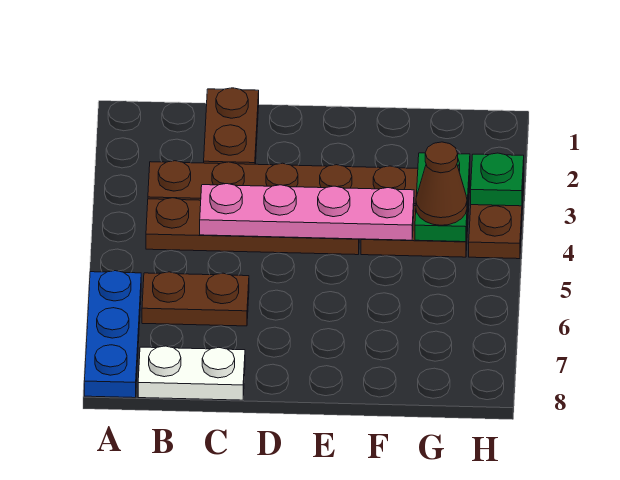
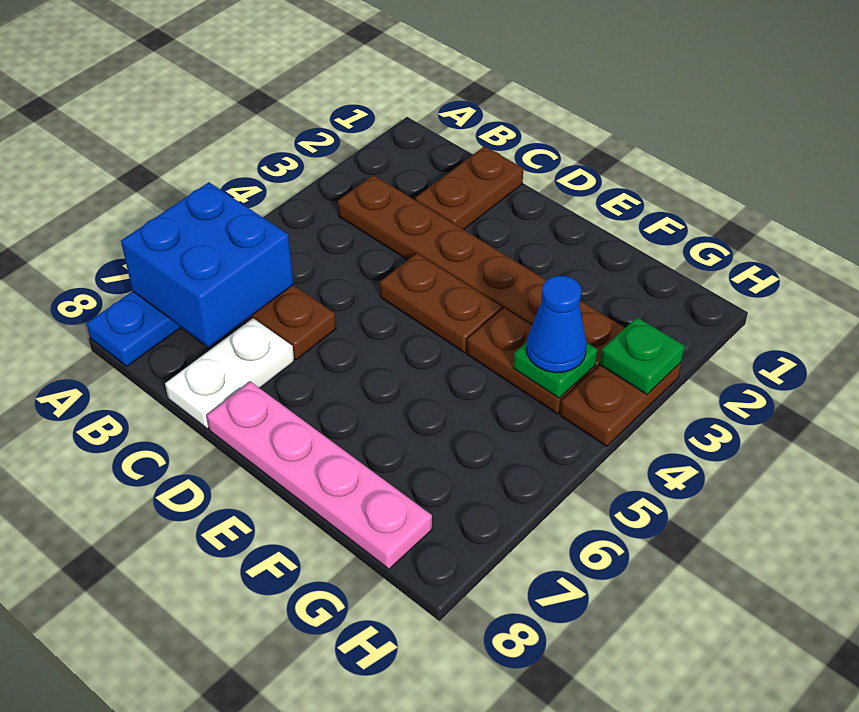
none -> blue brick A6:B7 level 2
brown plate B4:E4 level 1 -> brown plate D4:E4 level 1
white plate B8:C8 level 1 -> white plate C7:C8 level 1
pink plate C4:F4 level 2 -> pink plate D8:G8 level 1
green plate G3:G4 level 2 -> green plate G4 level 2
brown cone G4 level 3 -> blue cone G4 level 3

